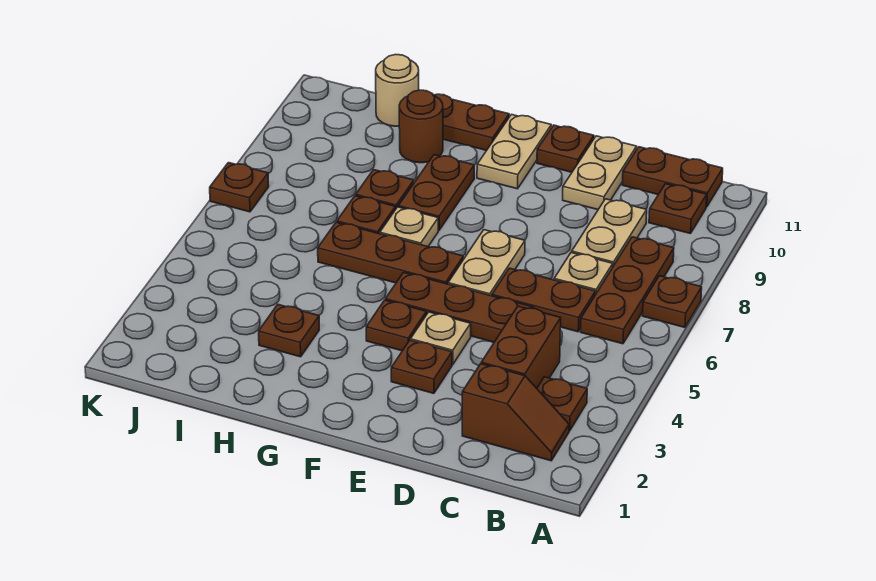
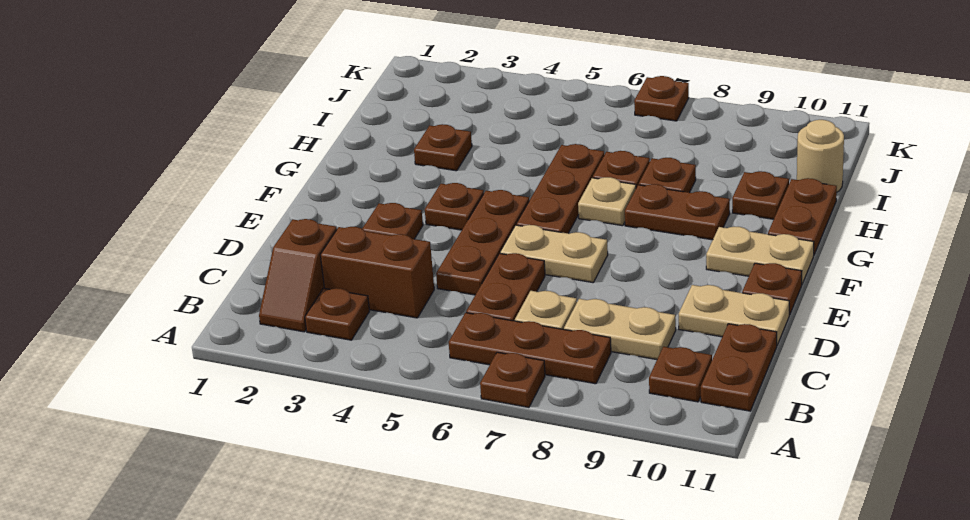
tan plate E4 level 1 -> none
brown round brick H10 level 1 -> brown plate H10 level 1

